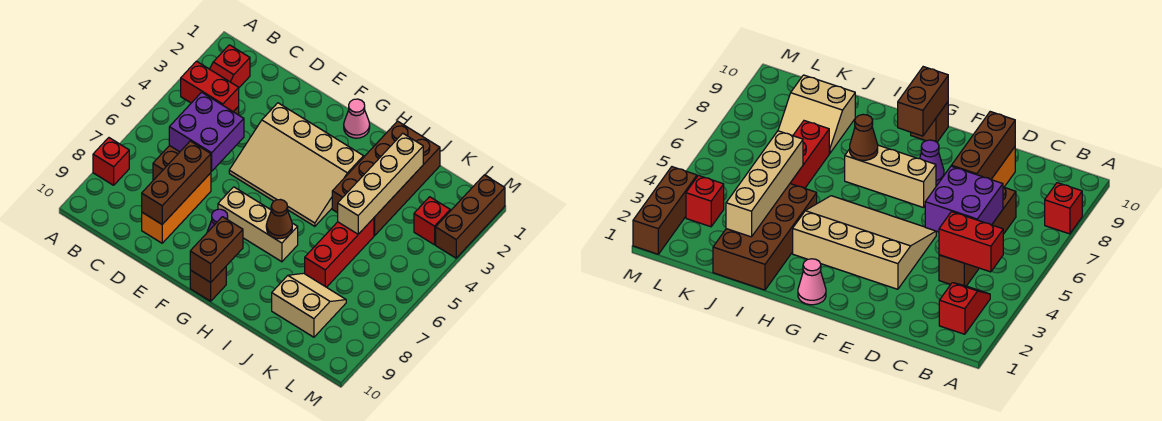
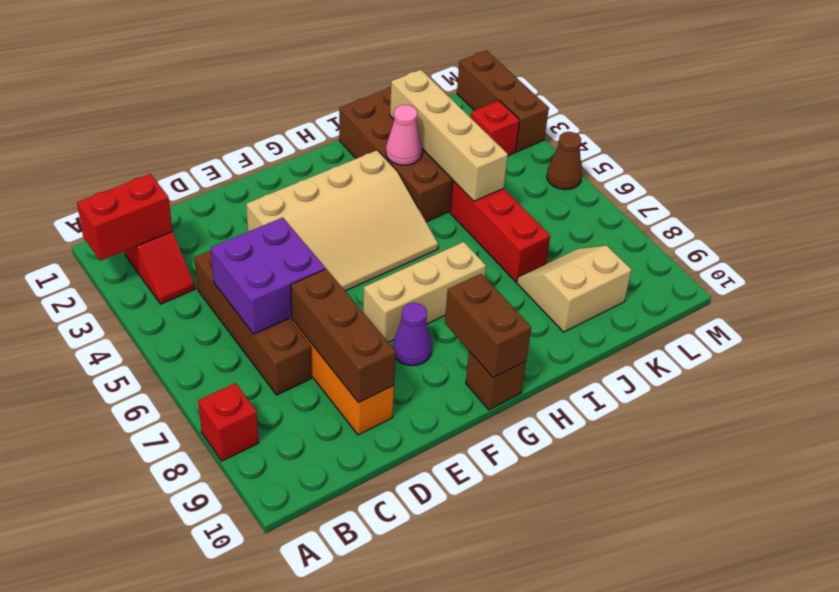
red brick B4:C4 level 2 -> red brick A2:B2 level 2
pink cone G1 level 1 -> pink cone I3 level 2
brown cone H7 level 2 -> brown cone M5 level 1

